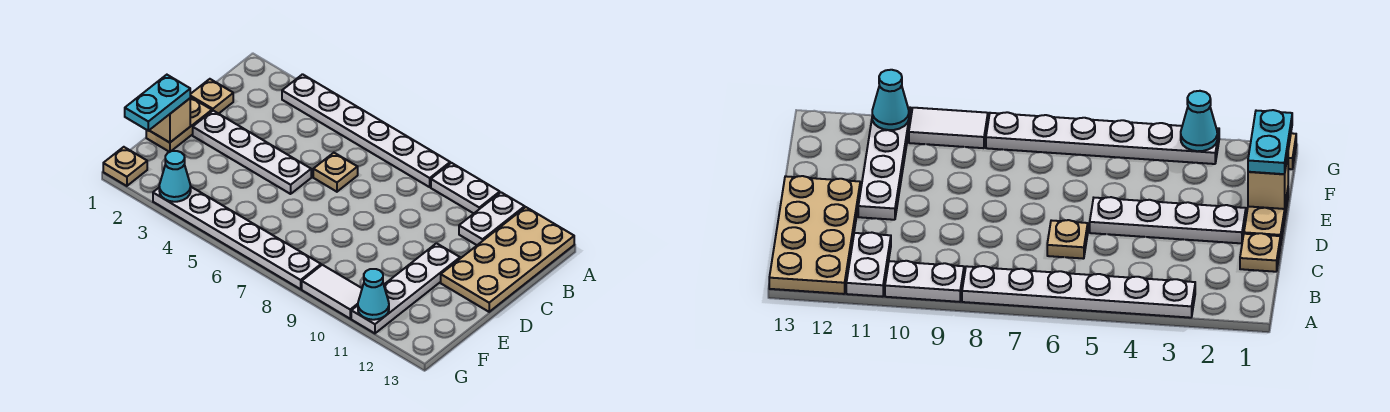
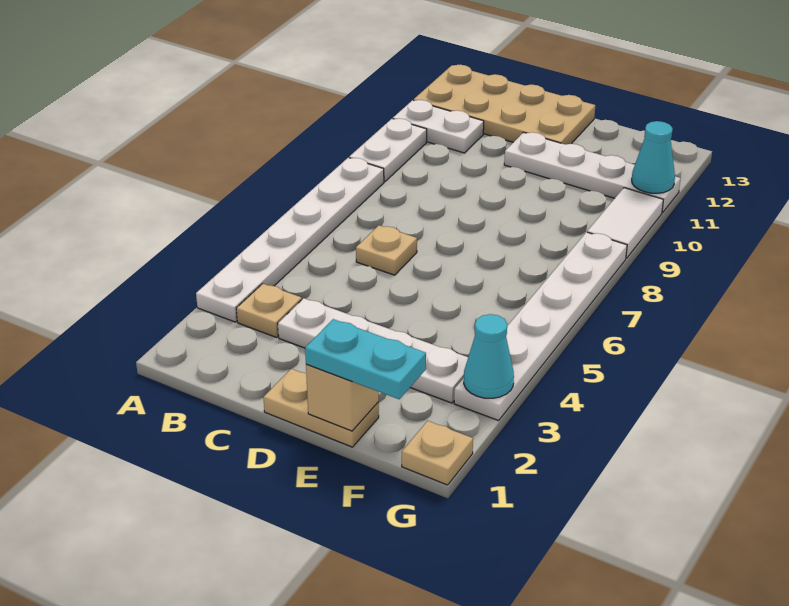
tan plate C1 level 1 -> tan plate B3 level 1
white plate D2:D5 level 1 -> white plate C3:F3 level 1

